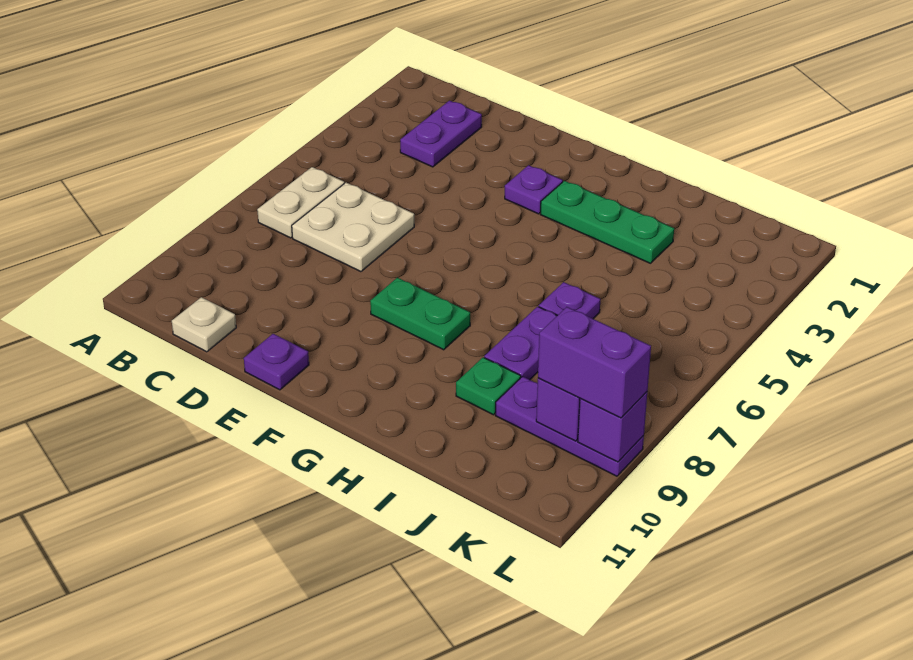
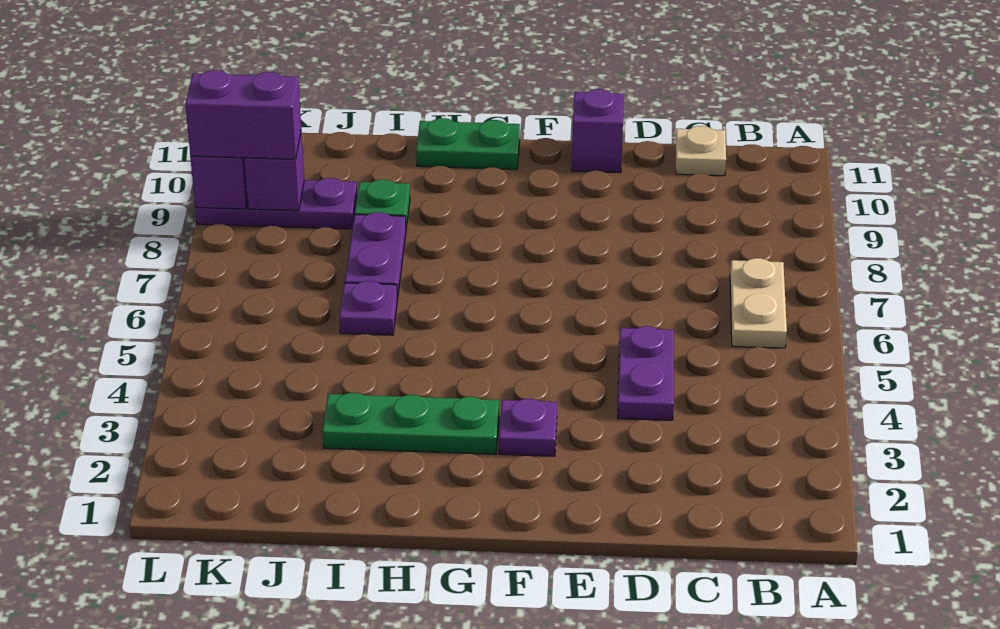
purple plate C2:C3 level 1 -> purple plate D4:D5 level 1
tan plate C6:D7 level 1 -> none
purple plate E11 level 1 -> purple brick E11 level 1
green plate F8:G8 level 1 -> green plate G11:H11 level 1

